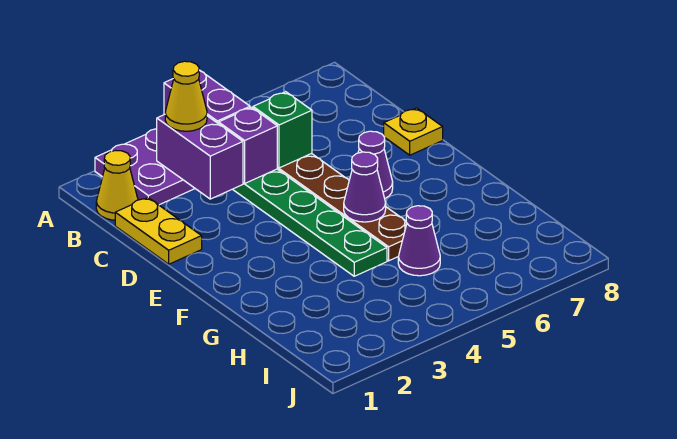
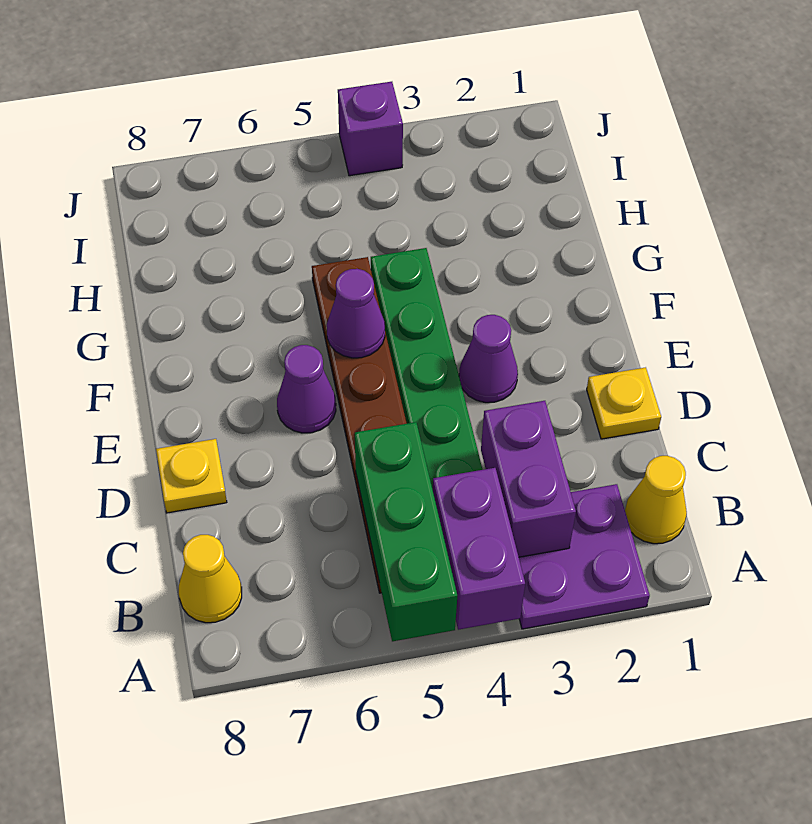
yellow cone B3 level 3 -> yellow cone B8 level 1
yellow plate C1:D1 level 1 -> yellow plate D1 level 1
purple brick C4 level 2 -> purple brick J4 level 1
green brick C5 level 2 -> green brick A5:C5 level 2
purple cone H5 level 1 -> purple cone E3 level 1

